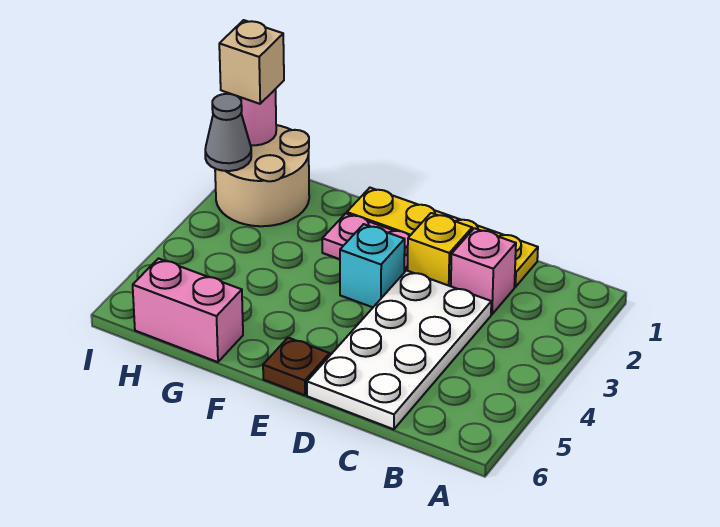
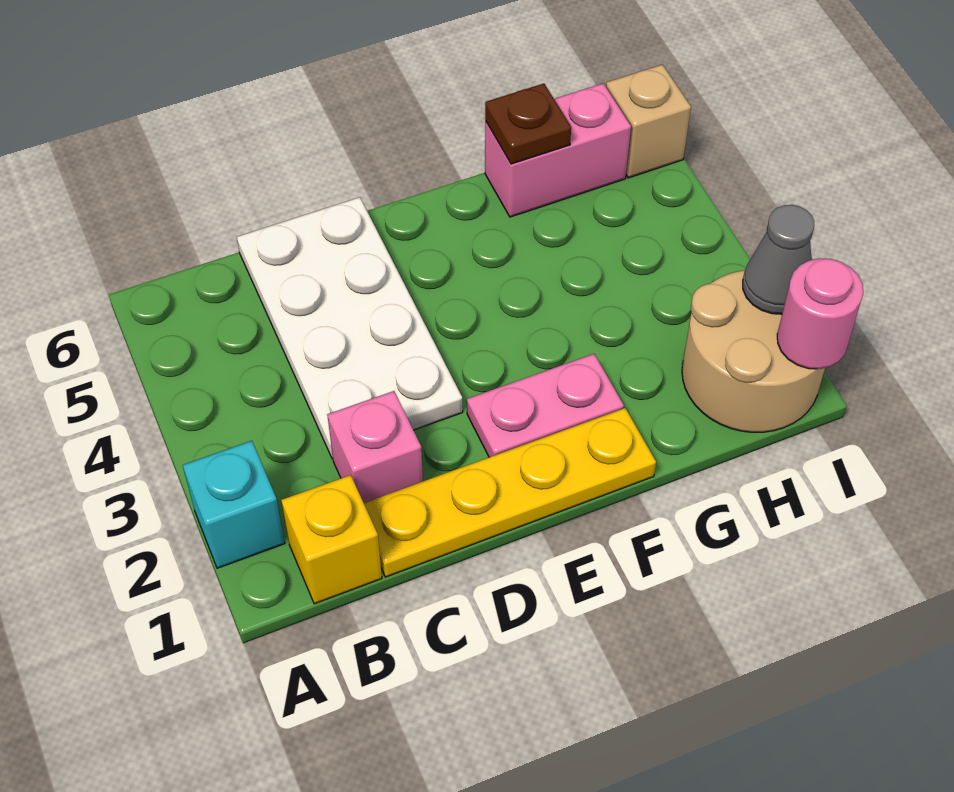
yellow brick D2 level 1 -> yellow brick B1 level 1
cyan brick E3 level 1 -> cyan brick A2 level 1
brown plate E6 level 1 -> brown plate G6 level 2
tan brick I1 level 3 -> tan brick I6 level 1

